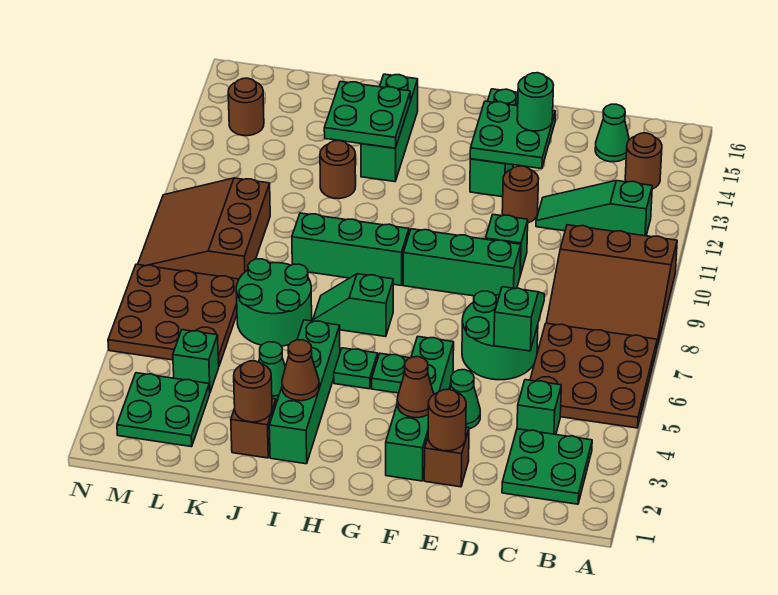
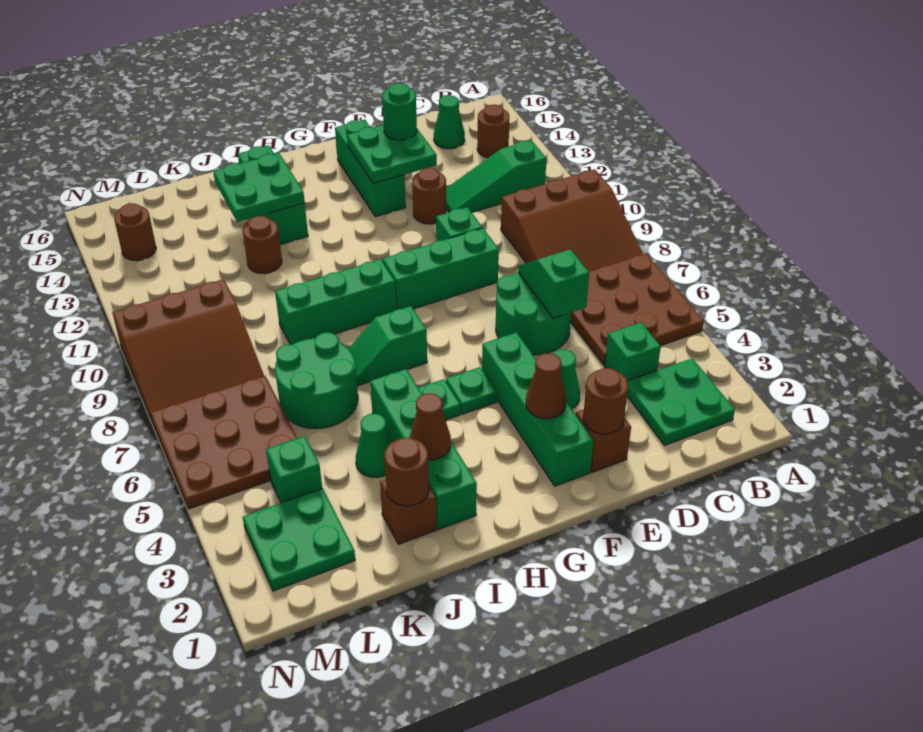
brown slope L8:N10 level 1 top L -> brown slope L8:N10 level 1 top 10

